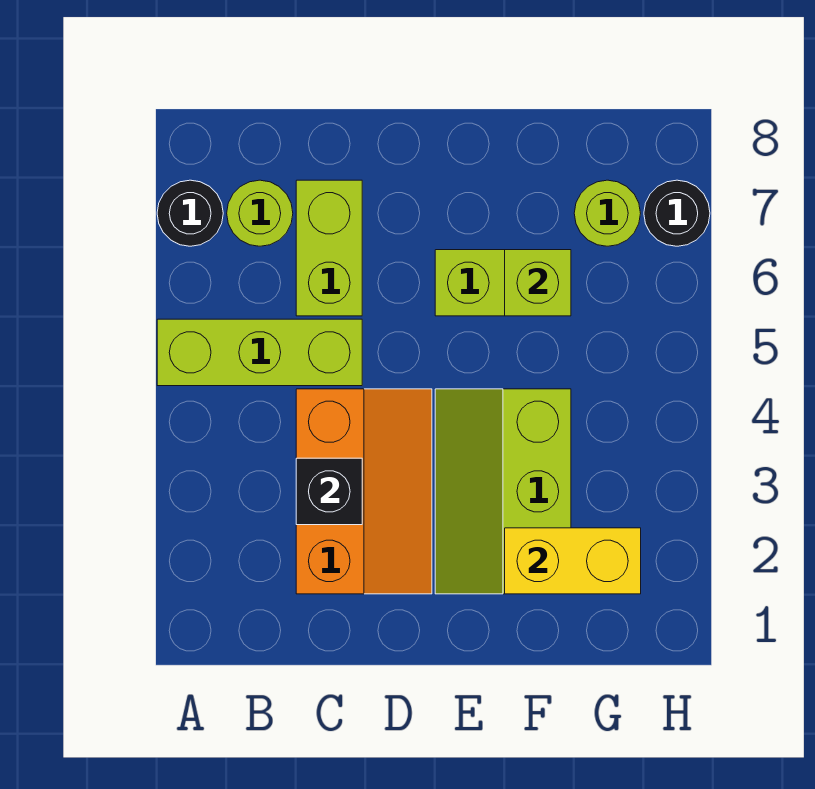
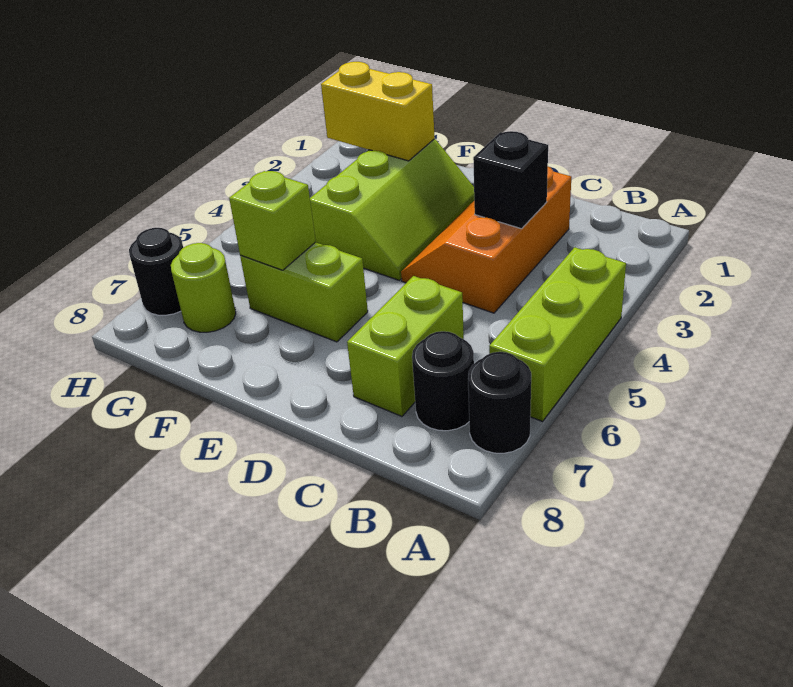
lime brick A5:C5 level 1 -> lime brick A4:A6 level 1
lime round brick B7 level 1 -> black round brick B7 level 1

